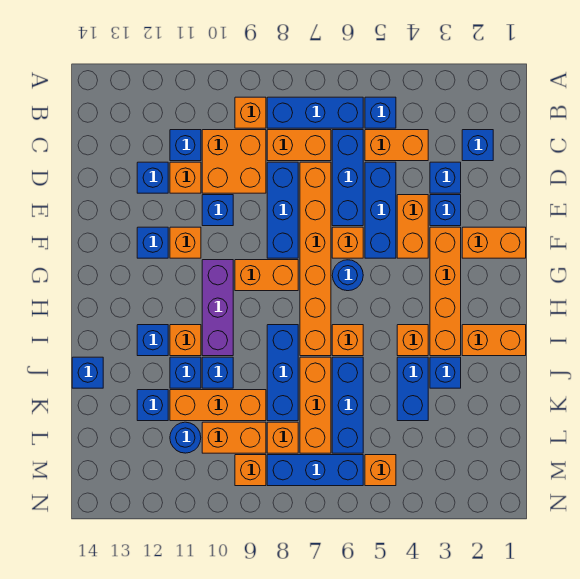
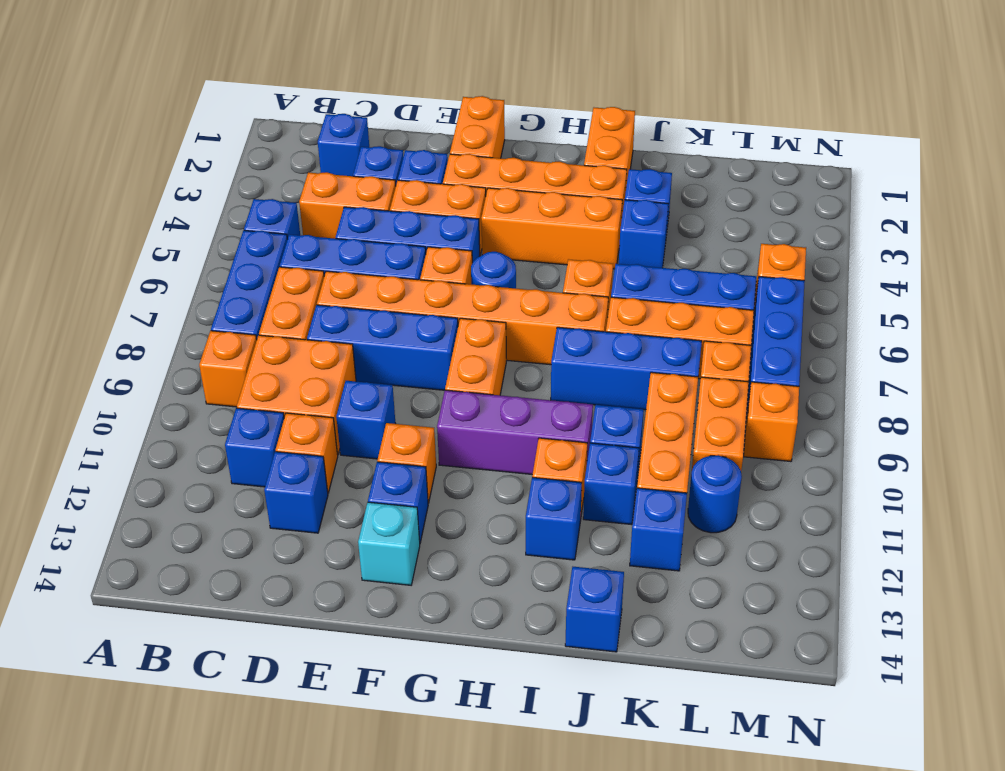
orange brick C4:C5 level 1 -> orange brick C4:D4 level 1
none -> cyan brick F13 level 1
orange brick I4 level 1 -> orange brick G4:I4 level 1
blue brick J4:K4 level 1 -> blue brick J4 level 1

